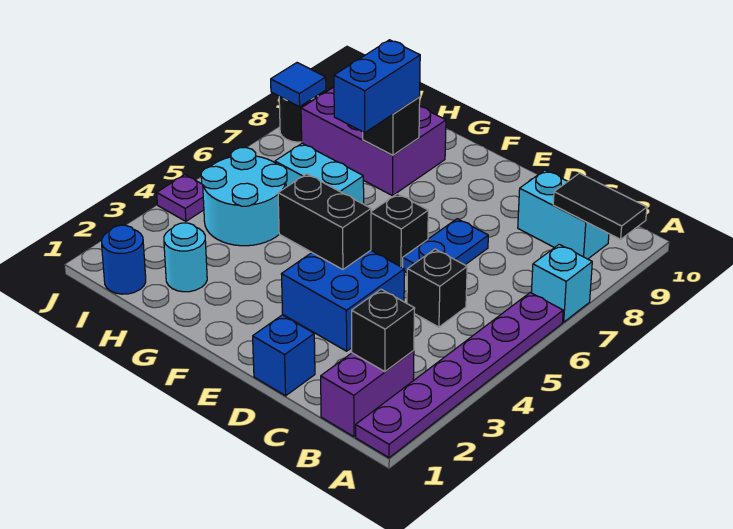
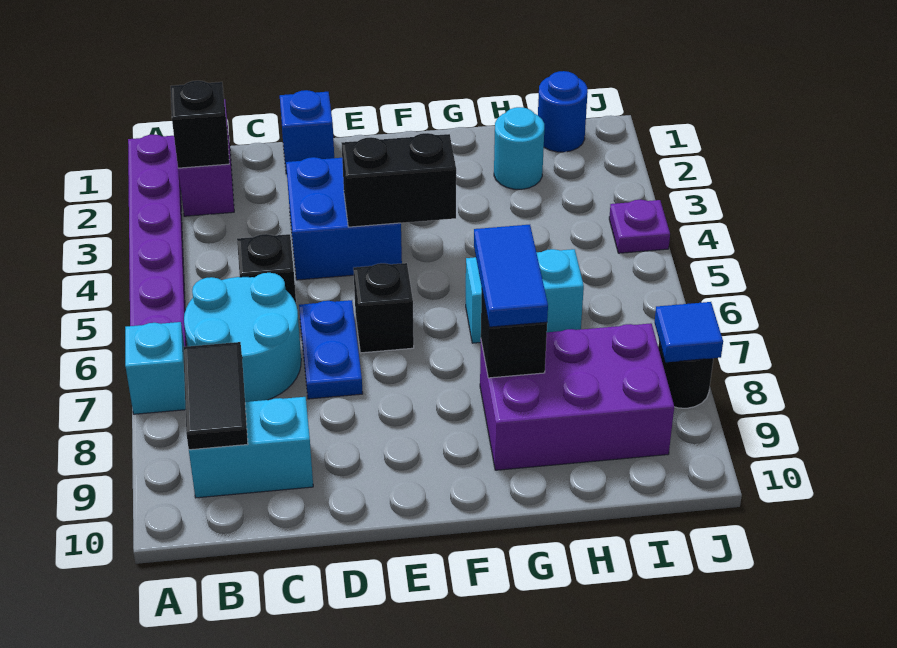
black tile A9:B9 level 2 -> black tile B8:B9 level 2
blue brick G7:G8 level 3 -> blue tile G7:G8 level 3
cyan round brick H4:I5 level 1 -> cyan round brick B6:C7 level 1

